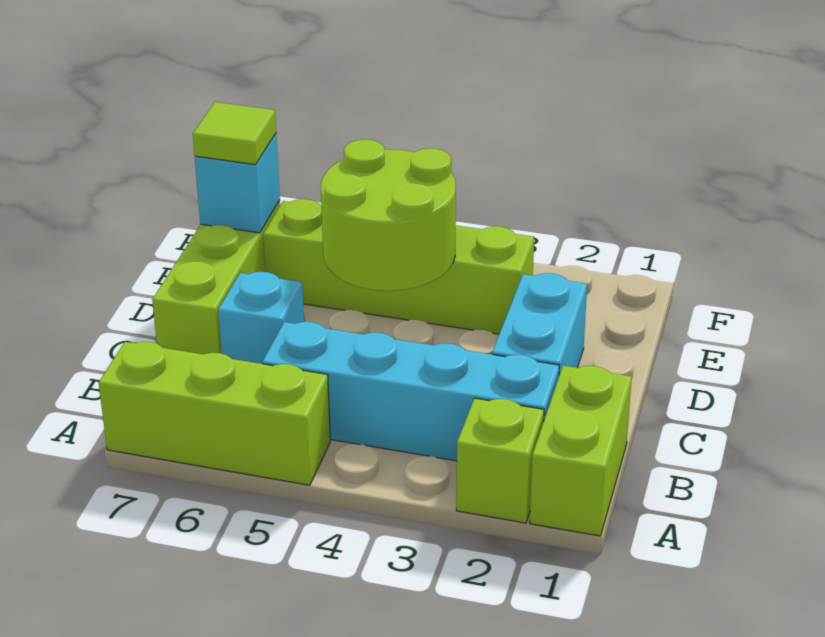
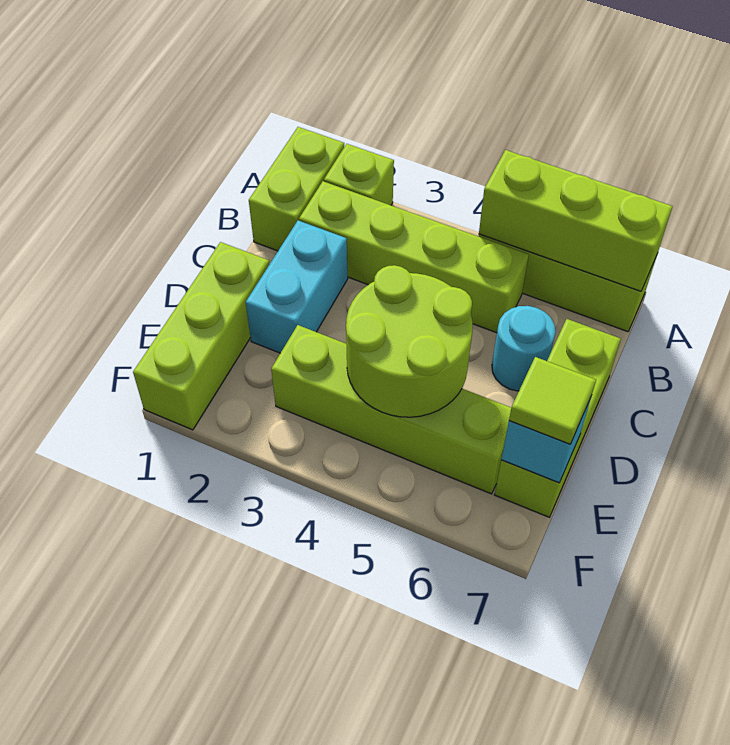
none -> lime brick A5:A7 level 2
cyan brick B2:B5 level 1 -> lime brick B2:B5 level 1
cyan brick C6 level 1 -> cyan round brick C6 level 1
none -> lime brick D1:F1 level 1

